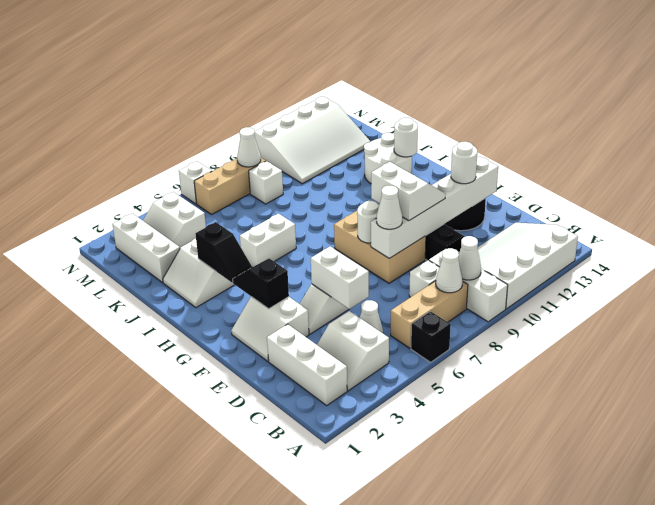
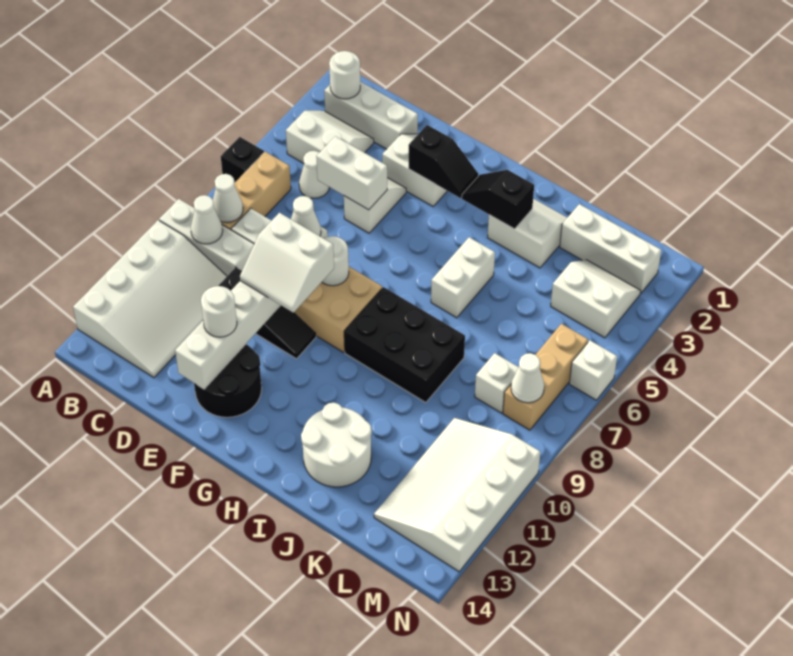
none -> black brick H8:J9 level 1
white round brick I13 level 2 -> white round brick B2 level 2

